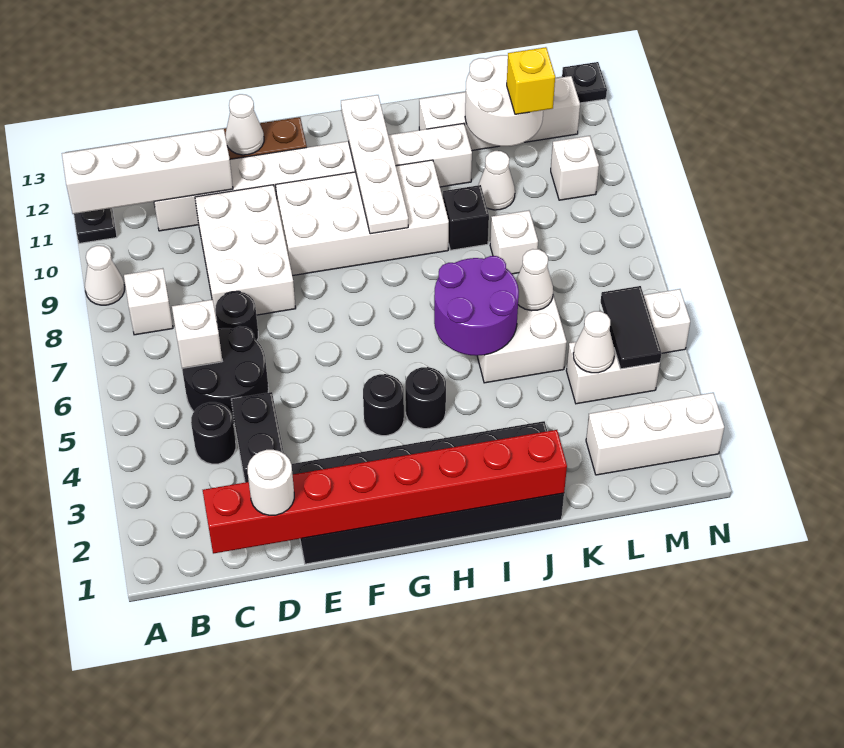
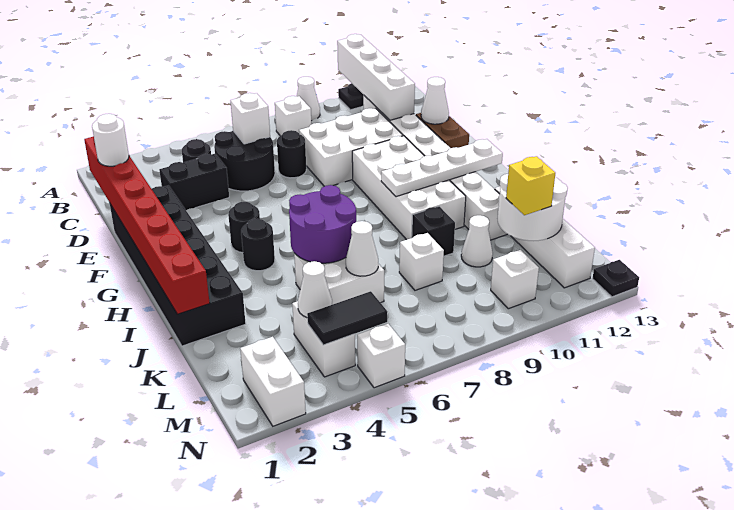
white brick L2:N2 level 1 -> white brick M2:N2 level 1

